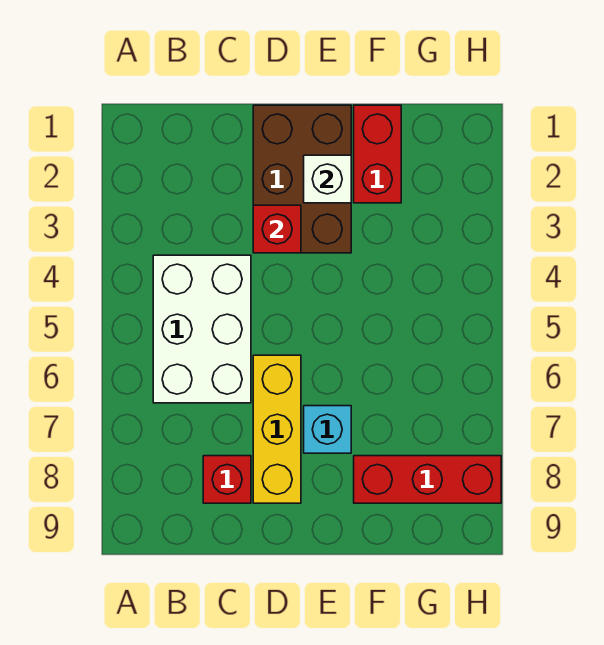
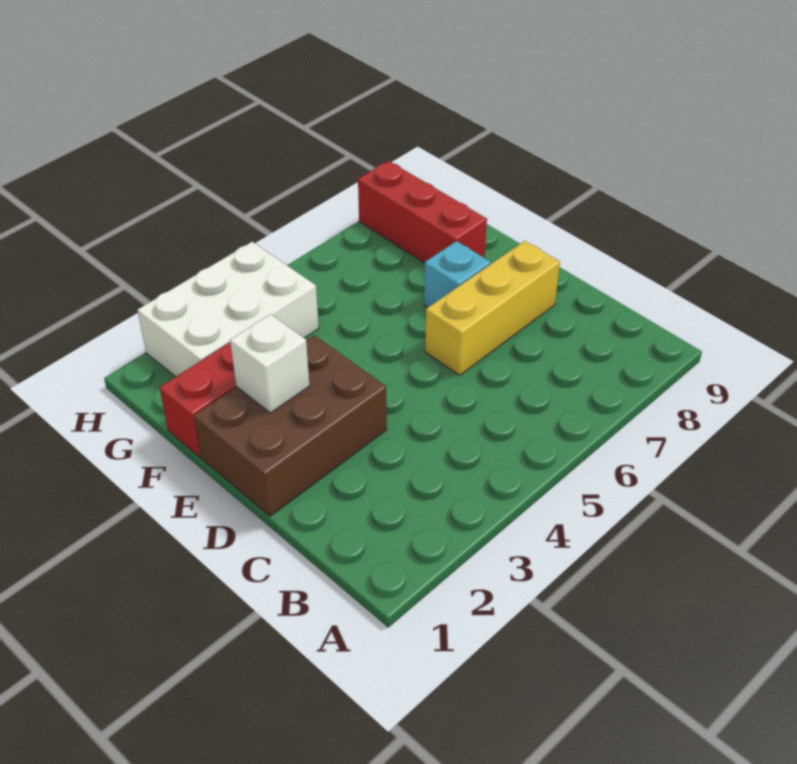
white brick B4:C6 level 1 -> white brick G2:H4 level 1
red brick C8 level 1 -> none
red brick D3 level 2 -> none

